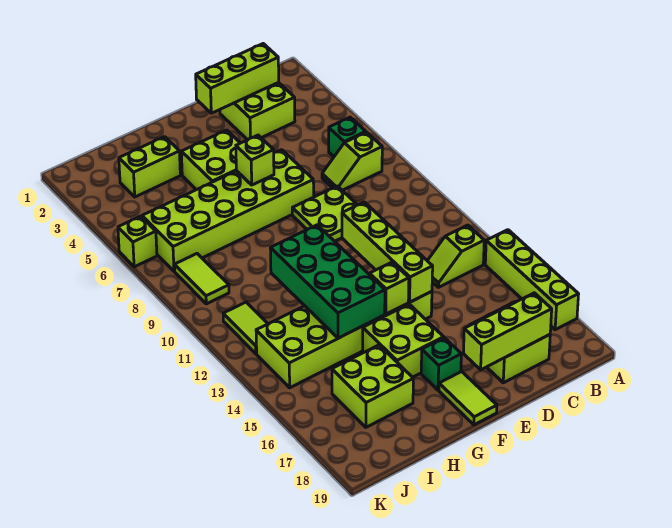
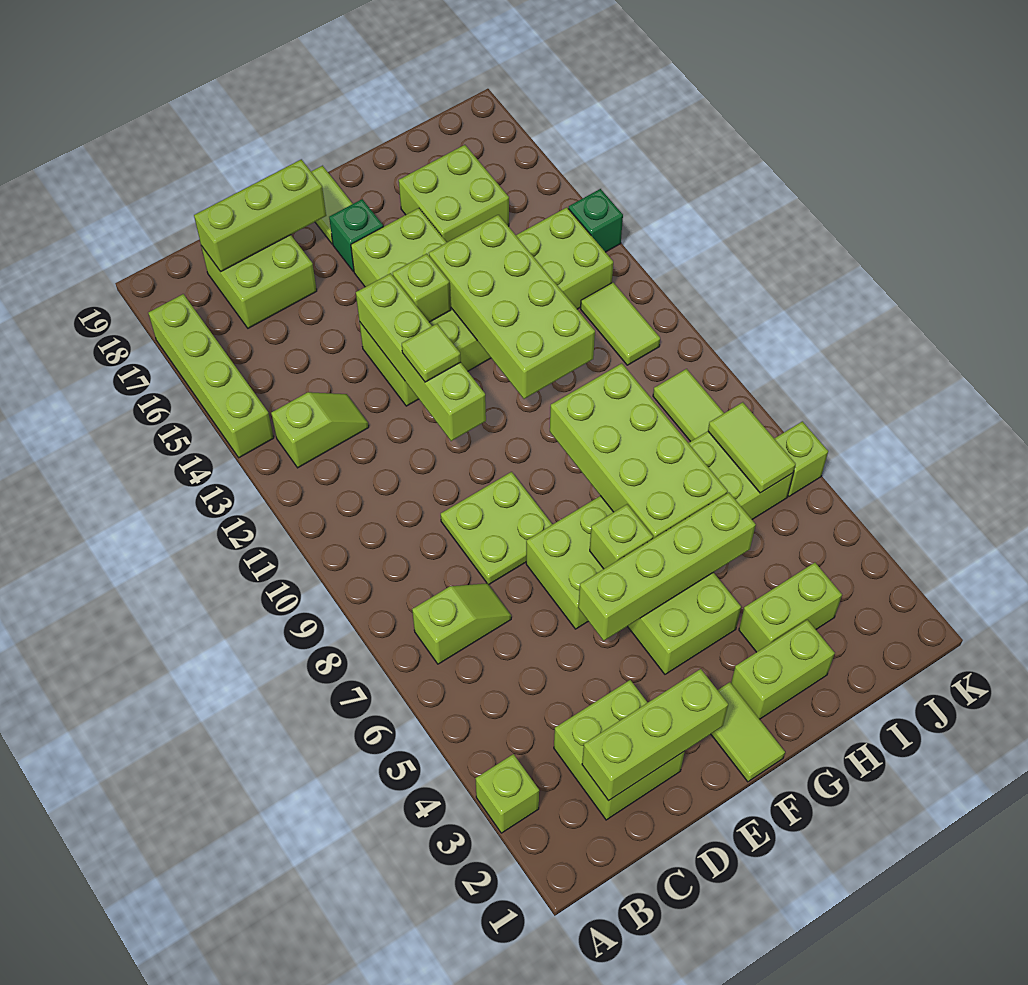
none -> lime brick A3 level 1
green brick B6 level 1 -> green brick K14 level 1
none -> lime brick E5:H5 level 2
none -> lime tile E12 level 3
none -> lime tile F1:F2 level 1
none -> lime brick G2:H2 level 1
none -> lime brick G6:H9 level 2
green brick G11:H14 level 2 -> lime brick G11:H14 level 2
none -> lime tile J6:J7 level 2

